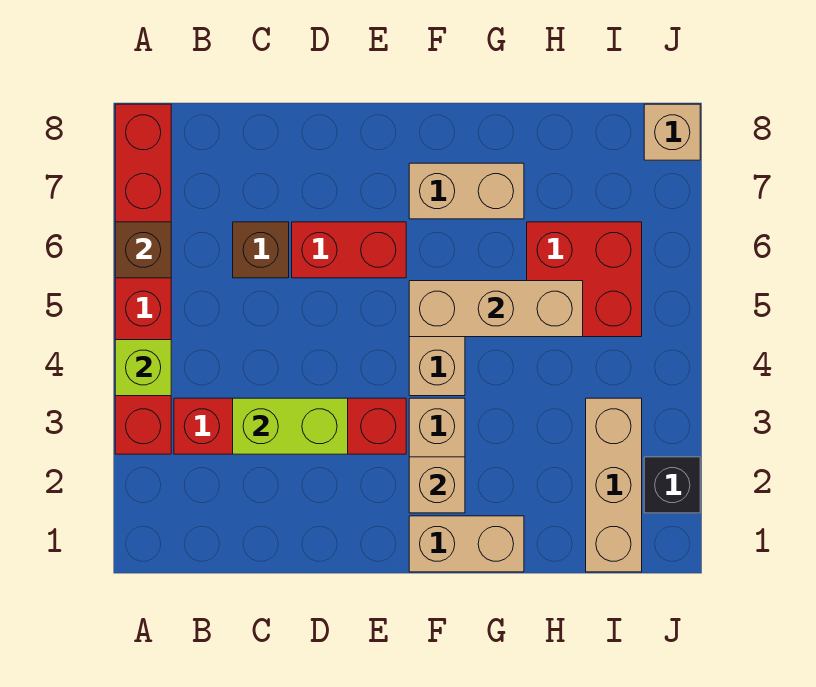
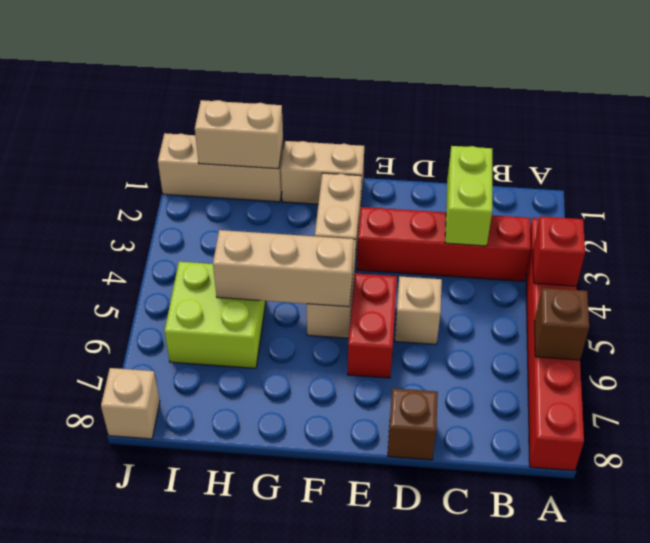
lime brick A4 level 2 -> red brick A4 level 2
lime brick C3:D3 level 2 -> lime brick C2:C3 level 2
brown brick C6 level 1 -> brown brick D8 level 1
red brick D6:E6 level 1 -> red brick E5:E6 level 1
tan brick F2 level 2 -> tan brick D5 level 1
tan brick F7:G7 level 1 -> tan brick H1:I1 level 2
red brick H5:I6 level 1 -> lime brick H5:I6 level 1
tan brick I1:I3 level 1 -> tan brick H1:J1 level 1
black brick J2 level 1 -> none

